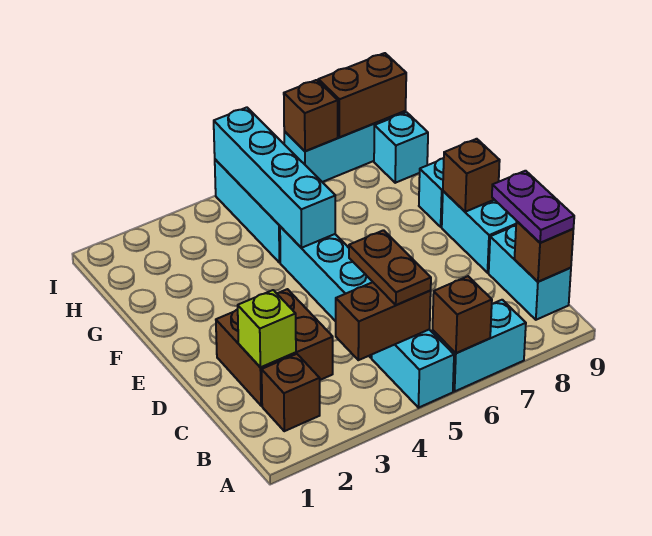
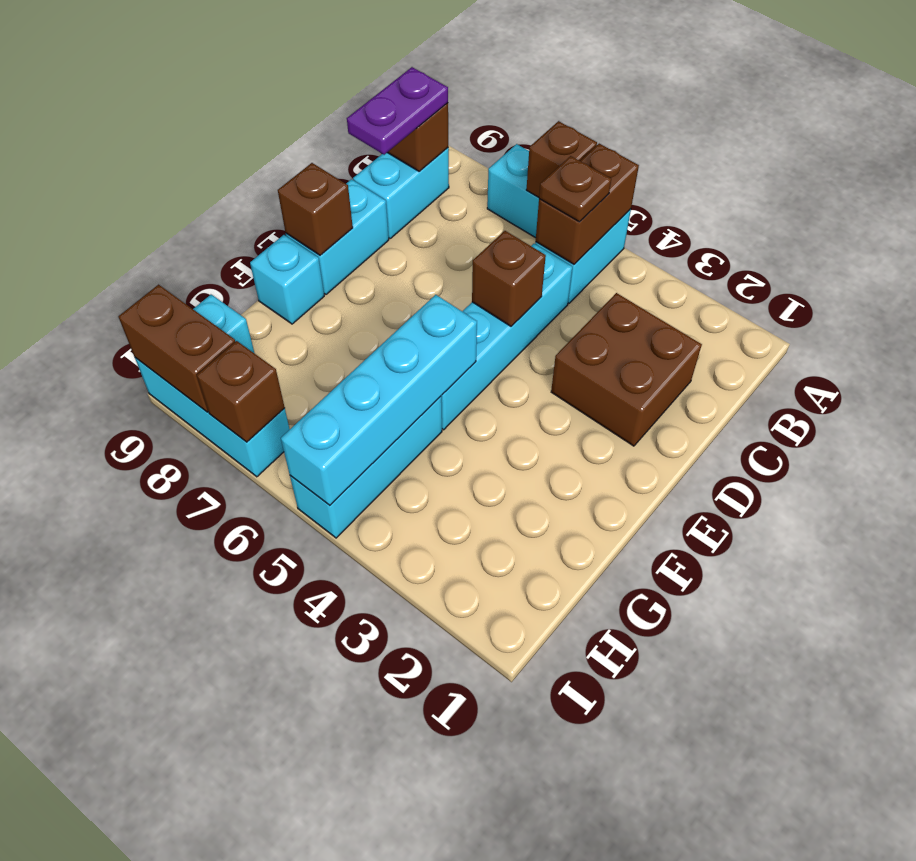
brown brick B2 level 1 -> brown brick D5 level 2
brown brick B4:B5 level 2 -> brown brick A5:B5 level 2
brown plate B5:C5 level 3 -> brown plate B5 level 3
lime brick C2 level 2 -> none

